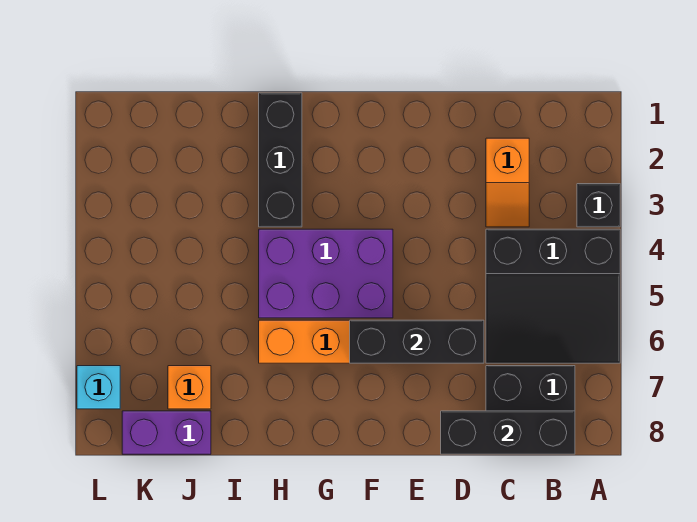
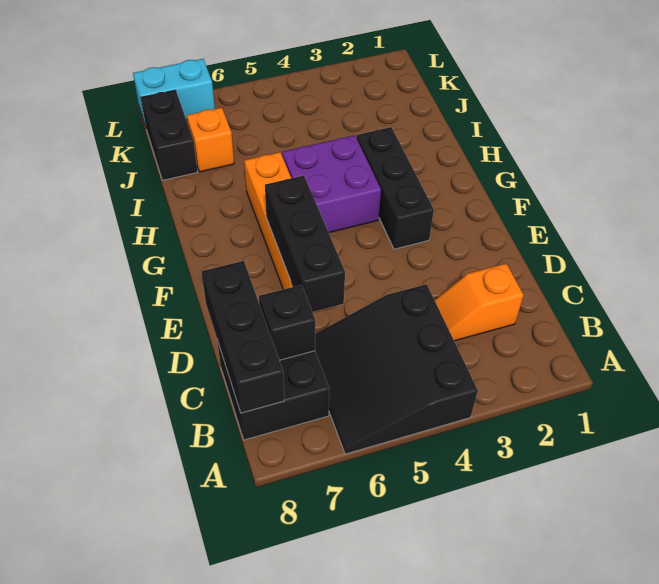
black brick A3 level 1 -> black brick C7 level 2
purple brick F4:H5 level 1 -> purple brick G4:H5 level 1
black brick H1:H3 level 1 -> black brick F3:H3 level 1
purple brick J8:K8 level 1 -> black brick J8:K8 level 1
cyan brick L7 level 1 -> cyan brick L7:L8 level 1

